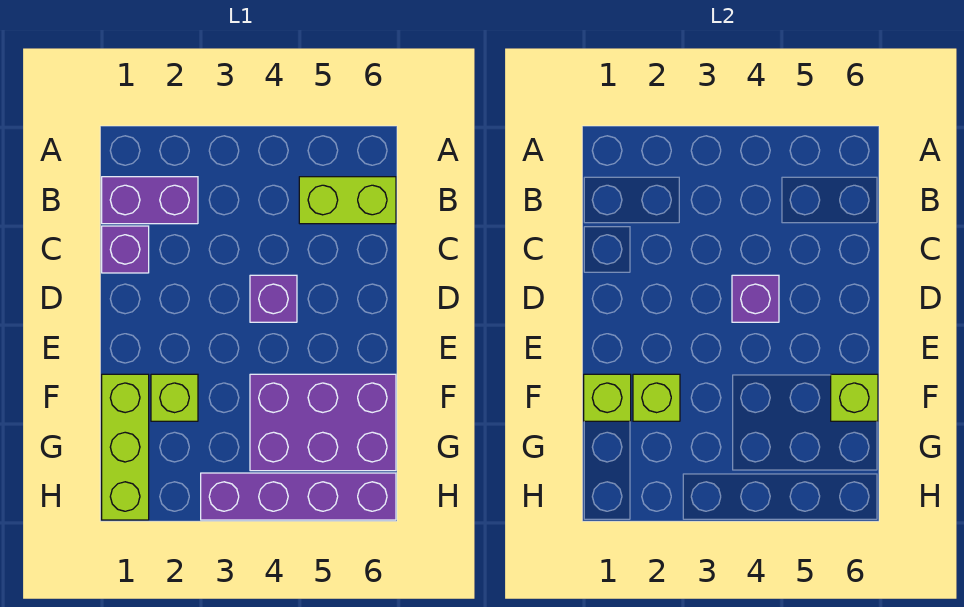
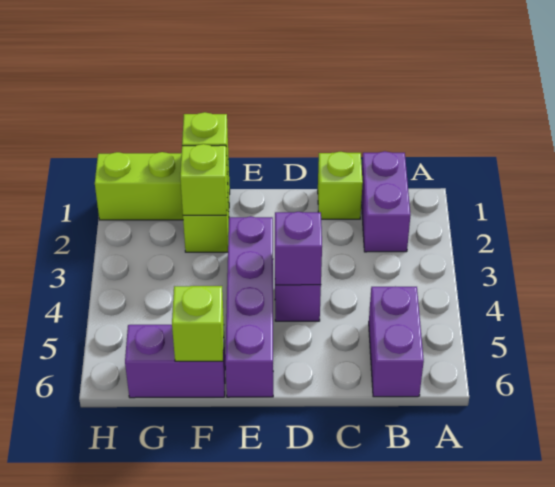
lime brick B5:B6 level 1 -> purple brick B5:B6 level 1
purple brick C1 level 1 -> lime brick C1 level 1
purple brick F4:G6 level 1 -> purple brick F6:G6 level 1
purple brick H3:H6 level 1 -> purple brick E3:E6 level 1

